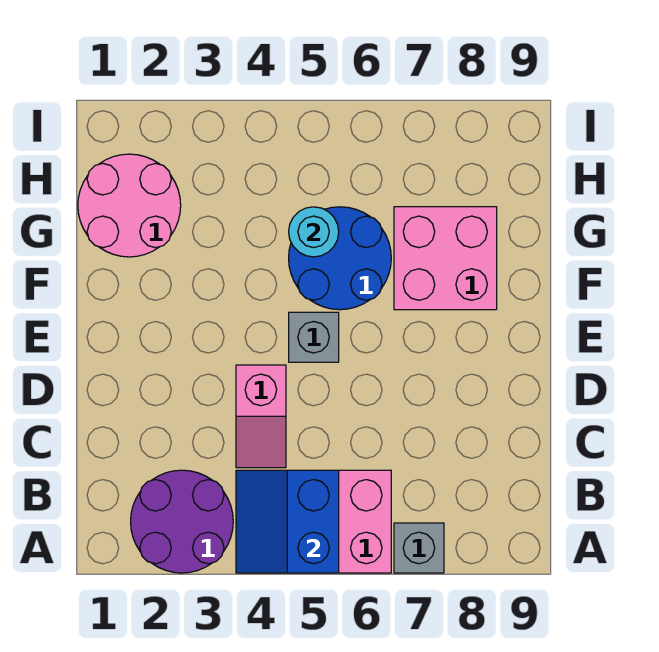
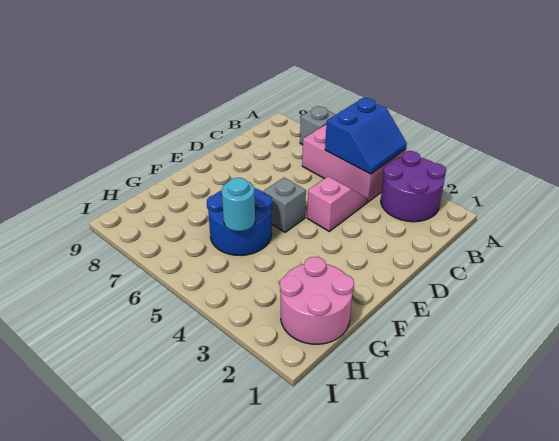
pink brick F7:G8 level 1 -> none

